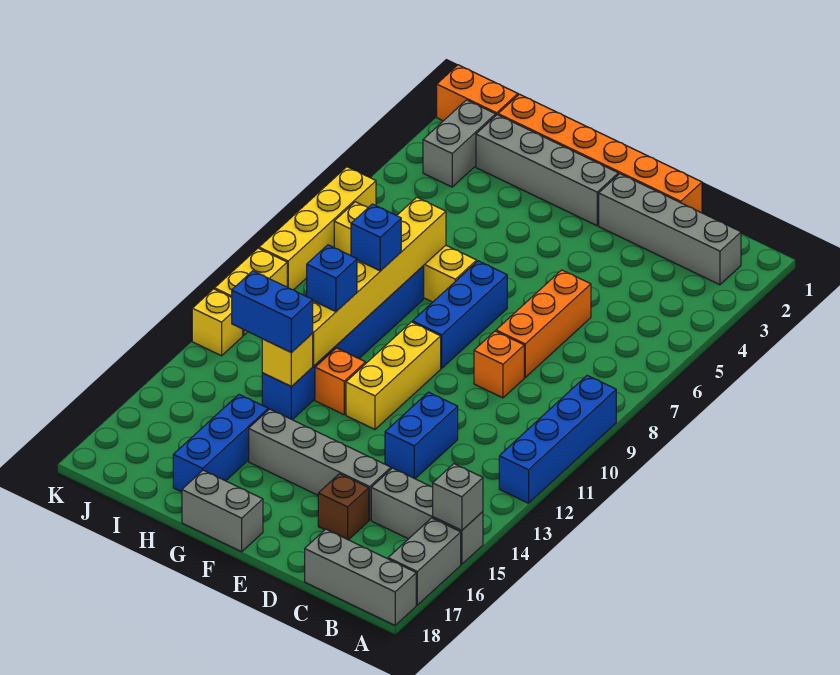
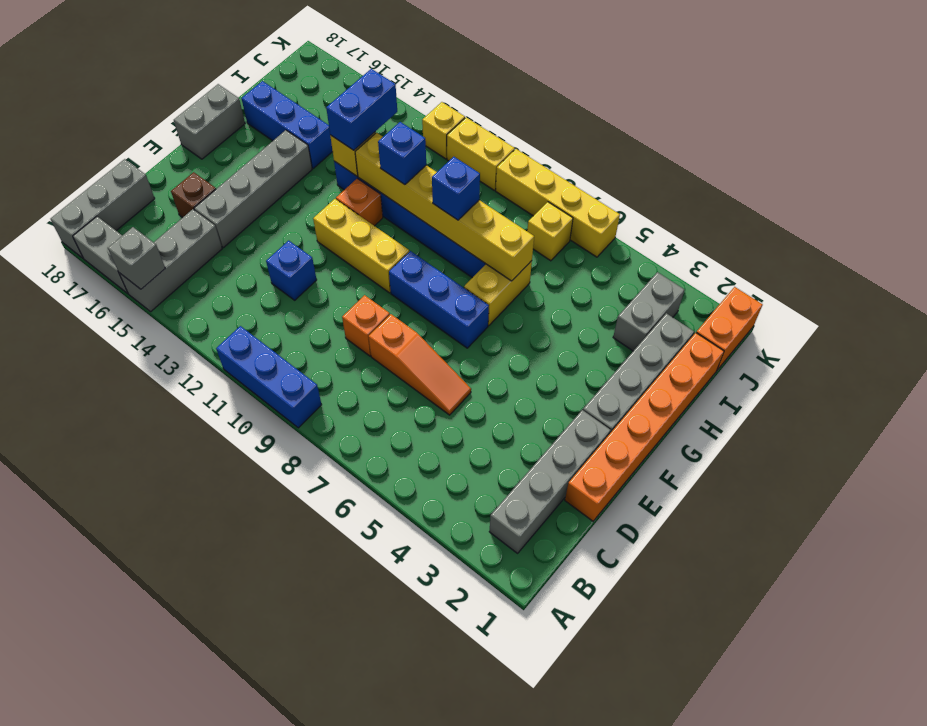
blue brick A9:A12 level 1 -> blue brick A9:A11 level 1
orange brick D6:D8 level 1 -> orange slope D6:D8 level 1 top 8
blue brick D12:D13 level 1 -> blue brick D12 level 1
grey brick J2:J3 level 1 -> grey brick I3:J3 level 1

